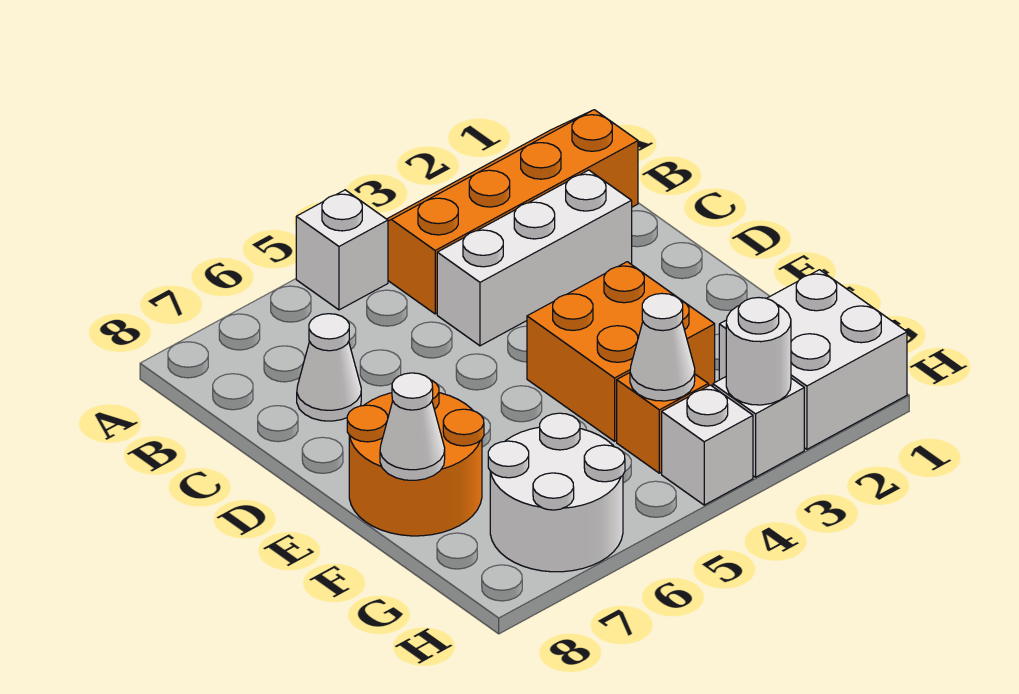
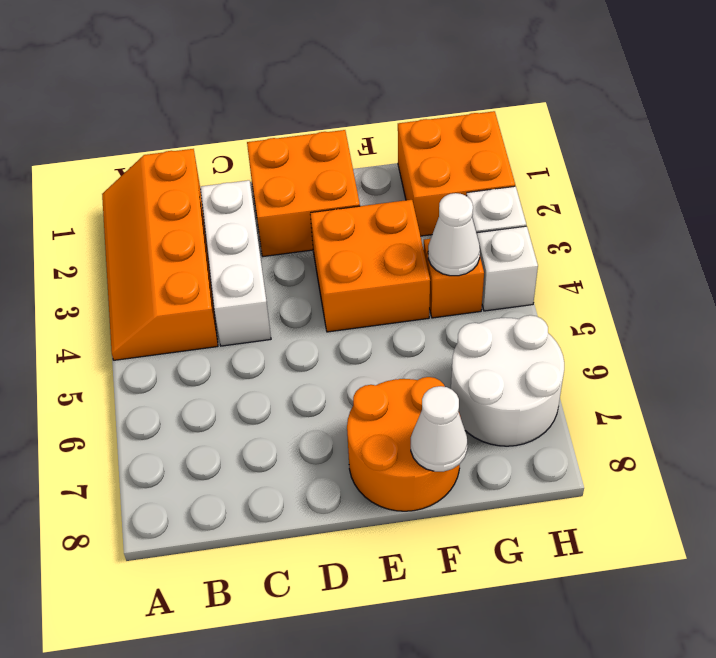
white brick A5 level 1 -> none
white cone C7 level 1 -> none
none -> orange brick D1:E2 level 1
white brick G1:H2 level 1 -> orange brick G1:H2 level 1
white round brick H3 level 2 -> none

